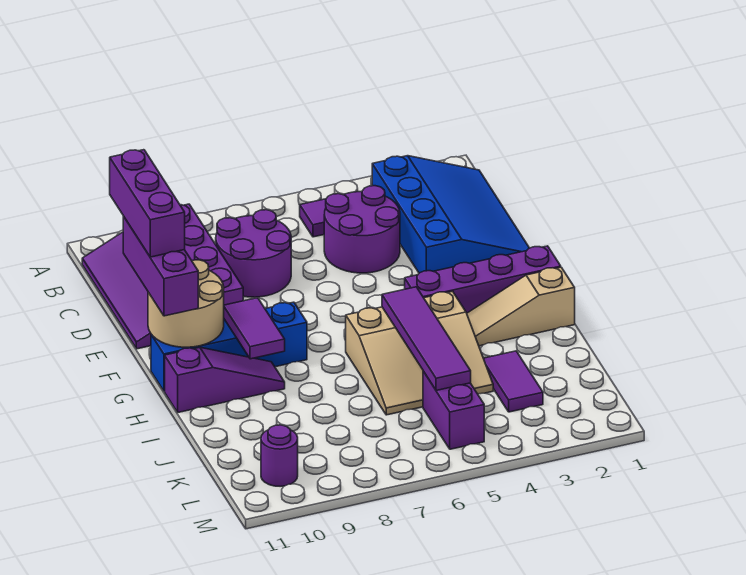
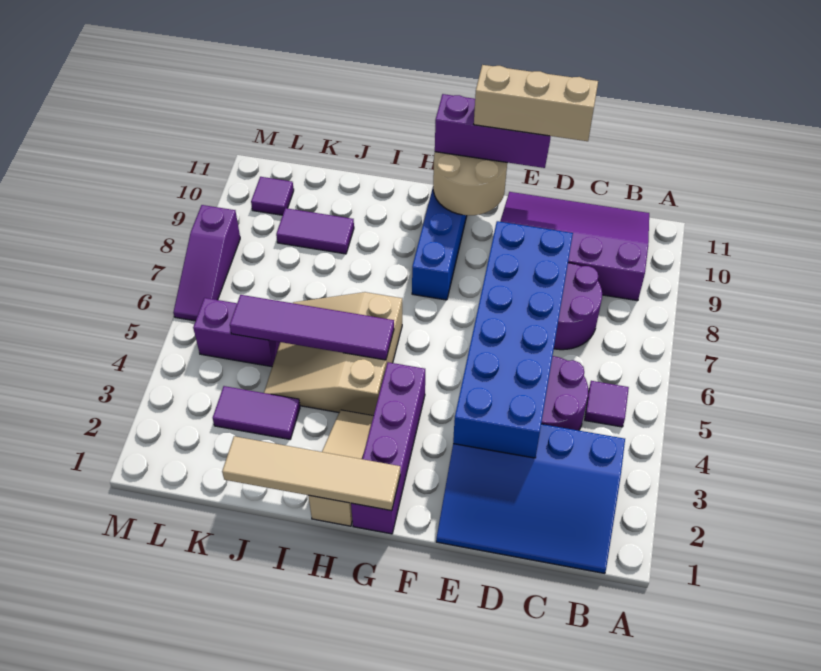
none -> blue brick D3:E8 level 2
purple brick D11:F11 level 4 -> tan brick D11:F11 level 4
none -> tan tile G1:J1 level 2
purple tile G9:H9 level 2 -> purple tile J9:K9 level 1
purple slope H9:H11 level 1 top 11 -> purple slope M6:M8 level 1 top 8
purple round brick L10 level 1 -> purple tile L10 level 1

